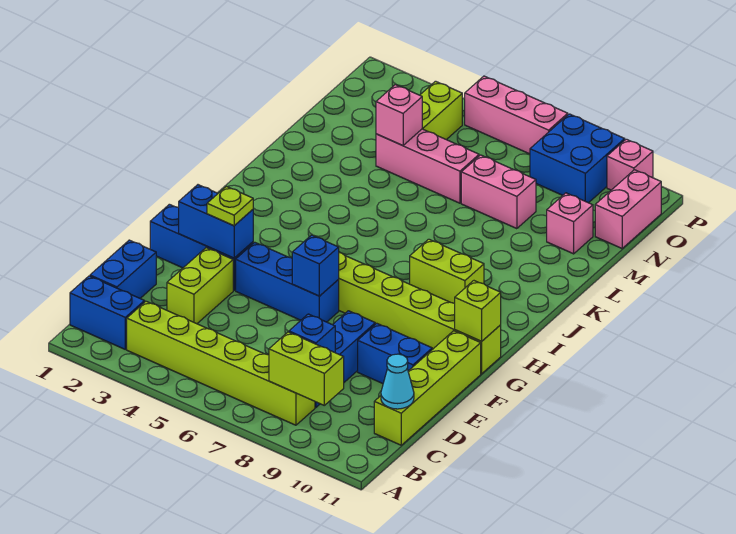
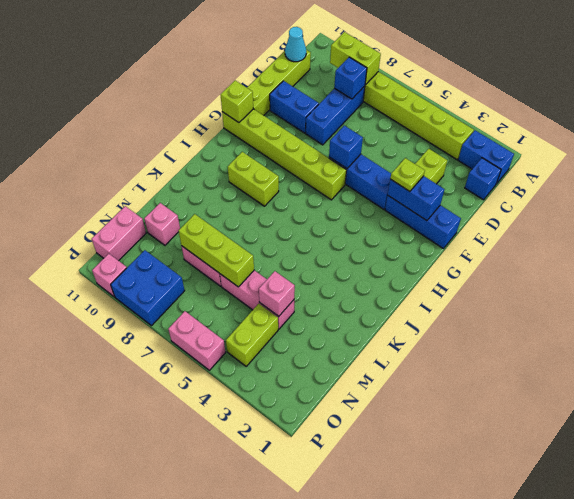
blue brick C1:D1 level 1 -> blue brick C1 level 1
none -> lime brick M6:M8 level 2
pink brick P5:P7 level 1 -> pink brick P5:P6 level 1

